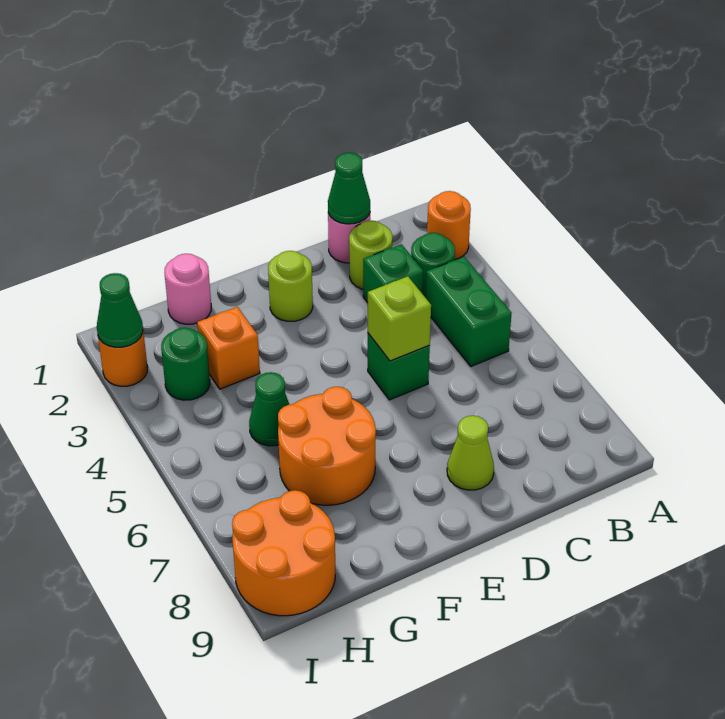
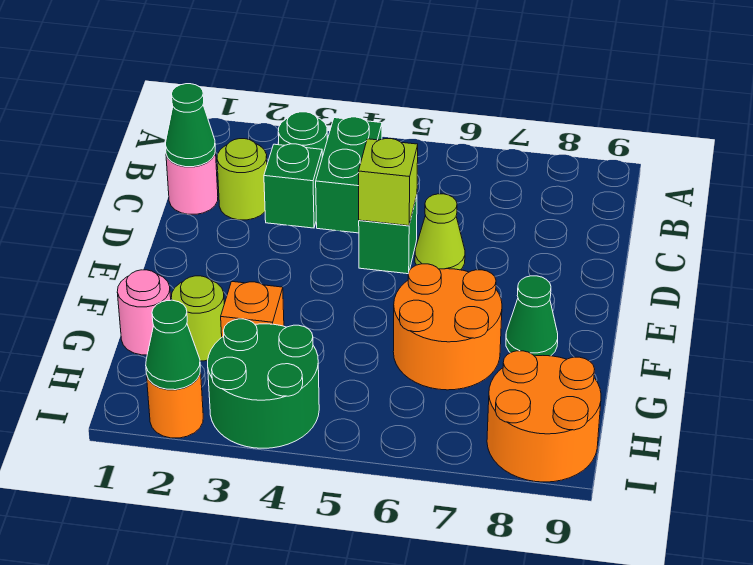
orange round brick A2 level 1 -> none
green brick B4:B5 level 1 -> green brick B4:C4 level 1
lime cone D8 level 1 -> lime cone D6 level 1
lime round brick E2 level 1 -> lime round brick G2 level 1
green cone G5 level 1 -> green cone F8 level 1
green round brick H3 level 1 -> green round brick H3:I4 level 1

